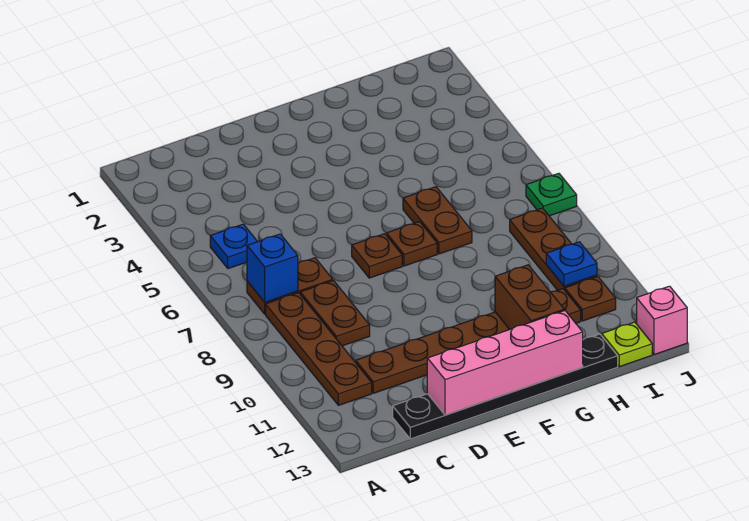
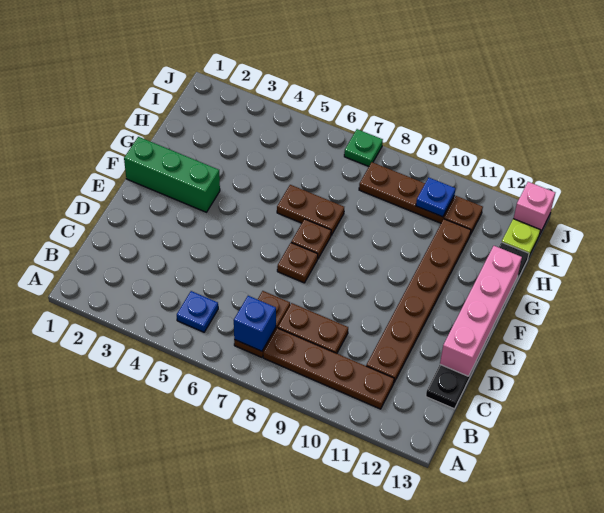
none -> green brick F1:F3 level 1
brown brick G11:G12 level 2 -> none

